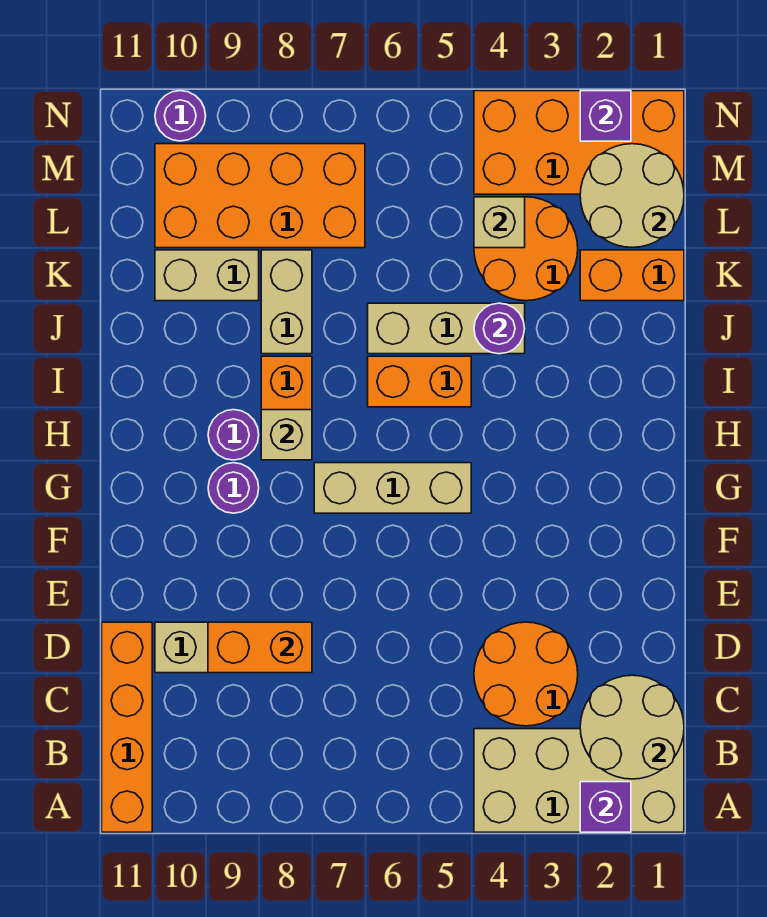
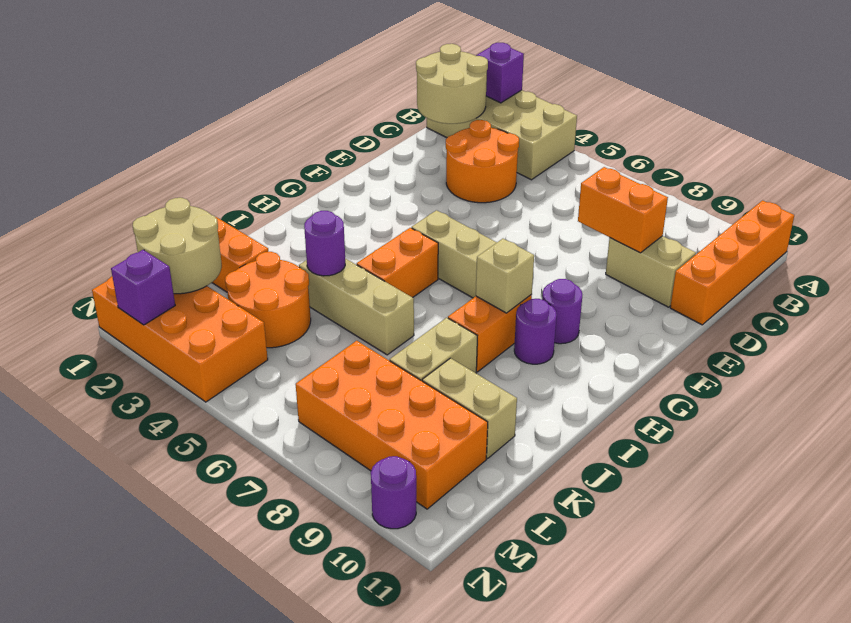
orange brick I5:I6 level 1 -> orange brick H5:I5 level 1
tan brick L4 level 2 -> none

